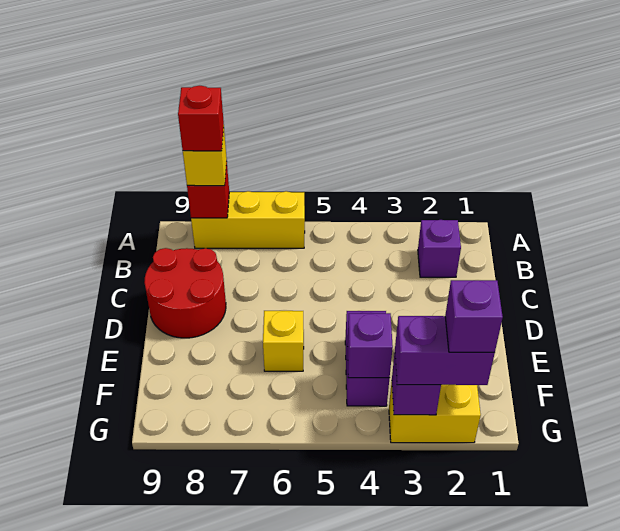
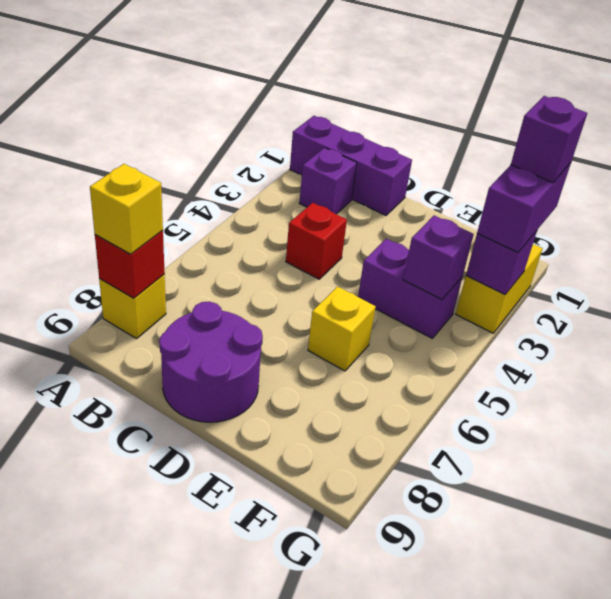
none -> purple brick A1:C1 level 1
yellow brick A6:A8 level 1 -> yellow brick A8 level 1
red brick A8 level 4 -> red brick C4 level 1
red round brick C8:D9 level 1 -> purple round brick C8:D9 level 1

